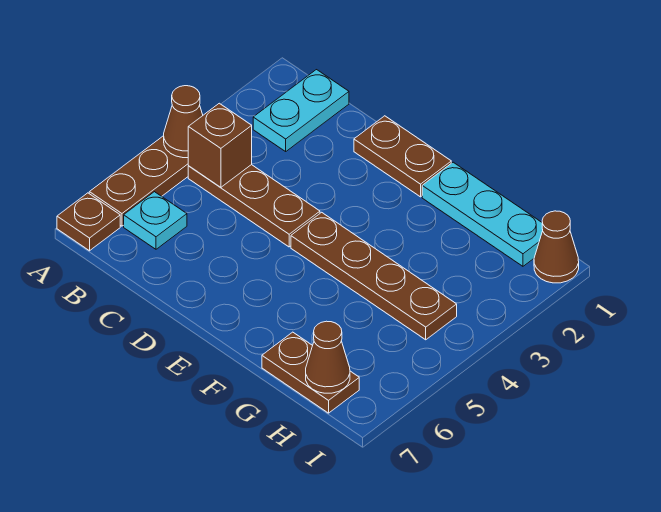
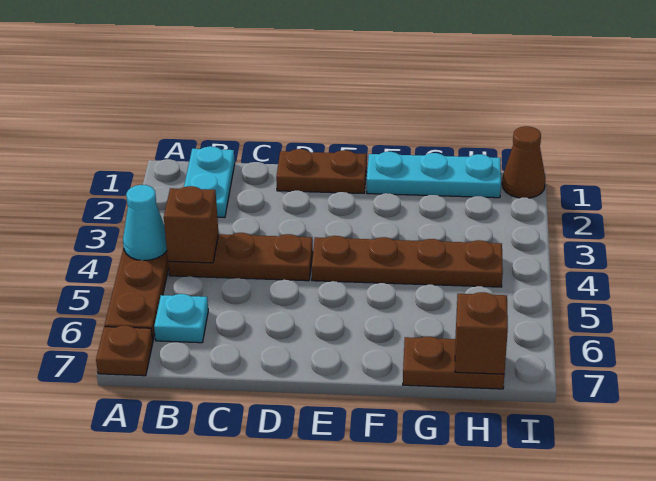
brown cone A4 level 2 -> cyan cone A4 level 2
brown cone H7 level 2 -> brown brick H7 level 2

